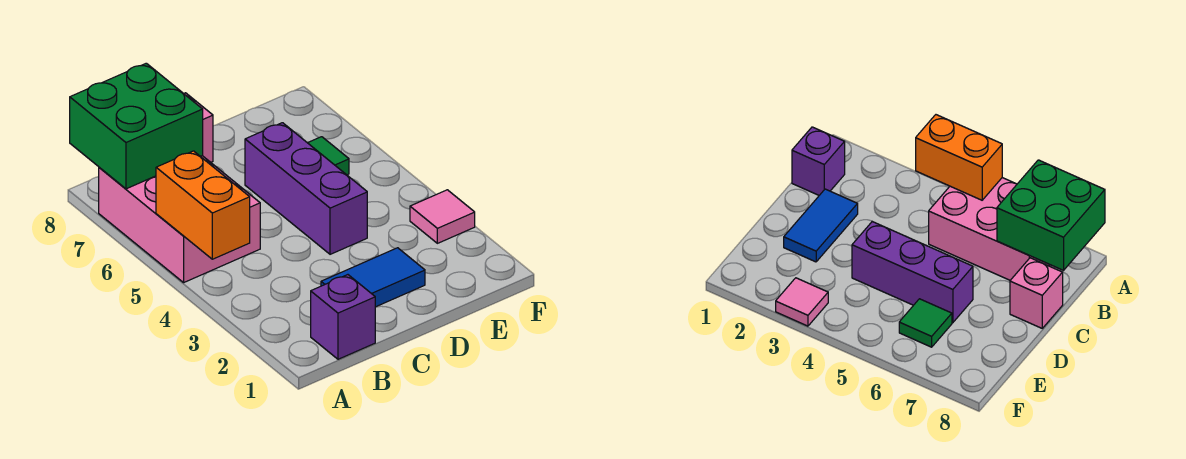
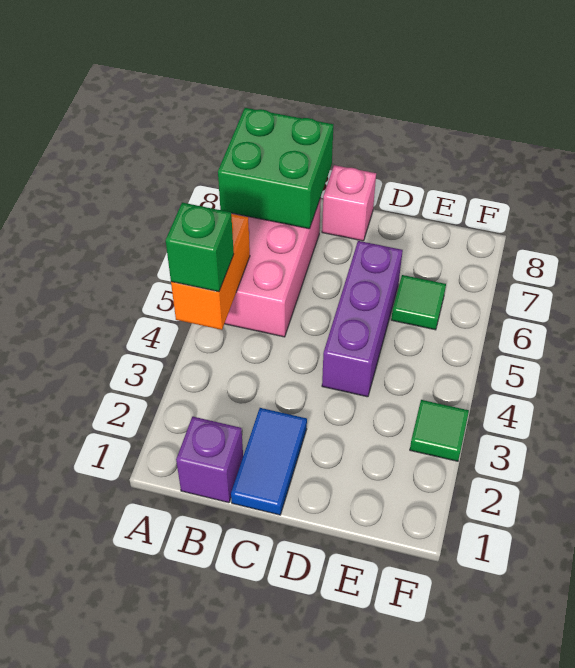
none -> green brick A4 level 3
blue tile C2:D2 level 1 -> blue tile C1:C2 level 1
pink tile F3 level 1 -> green tile F3 level 1

